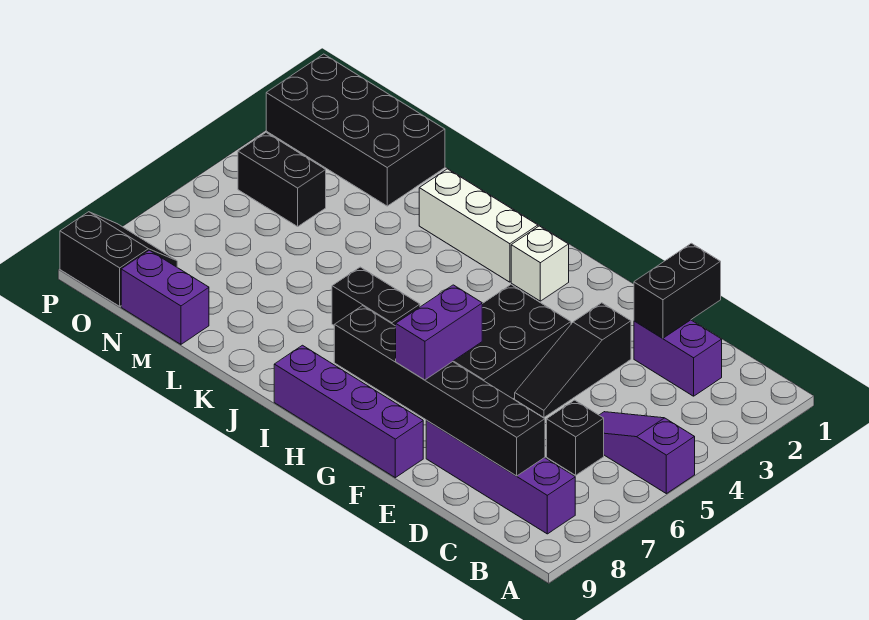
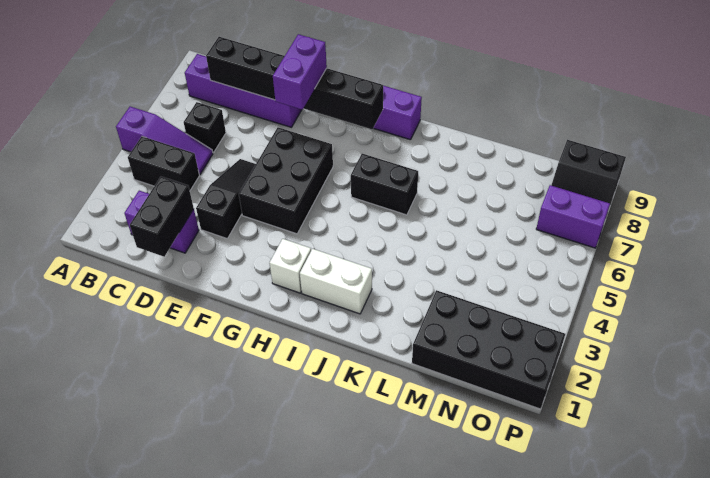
white brick I2:K2 level 1 -> white brick I2:J2 level 1
purple brick M9:N9 level 1 -> purple brick O7:P7 level 1
black brick N4:O4 level 1 -> black brick B4:C4 level 1

